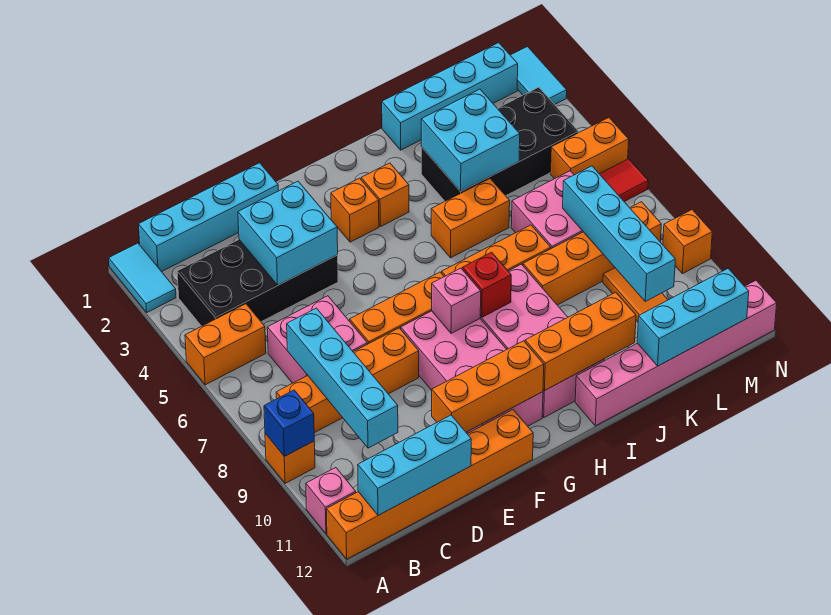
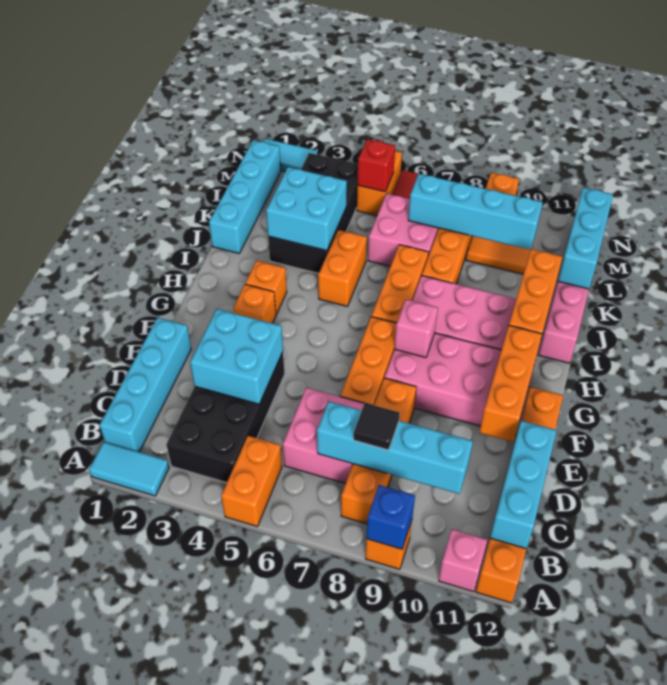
none -> black tile C8 level 3
red brick H8 level 2 -> red brick M5 level 2

